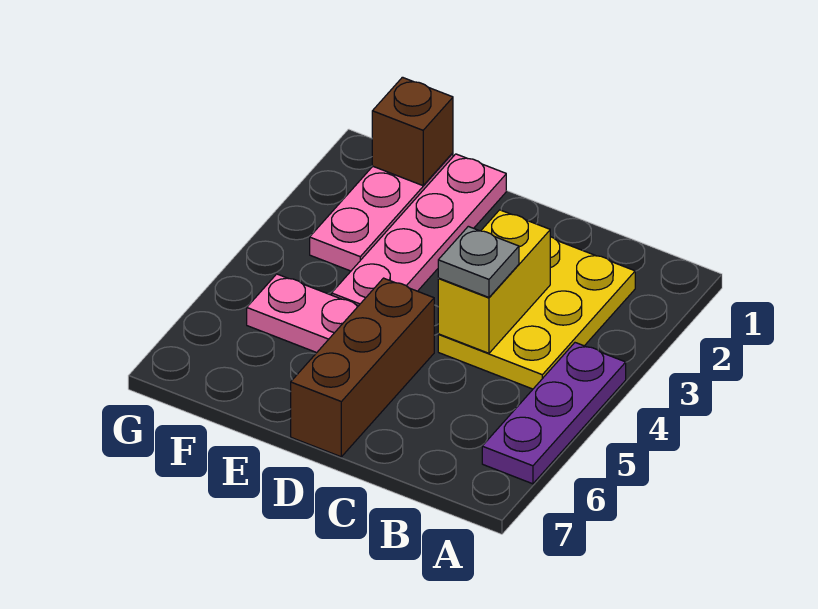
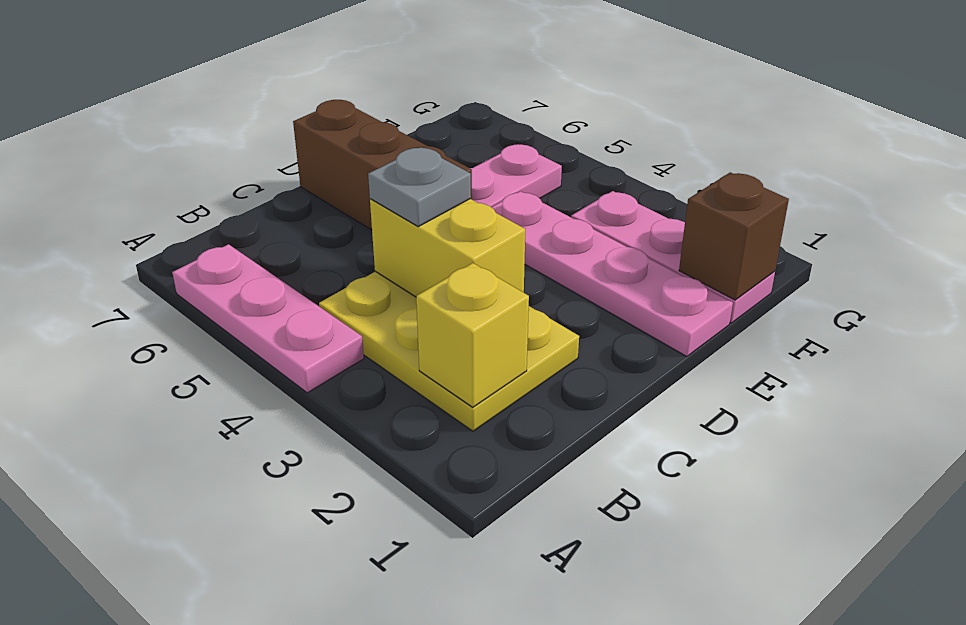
purple plate A4:A6 level 1 -> pink plate A4:A6 level 1
none -> yellow brick B2 level 2

